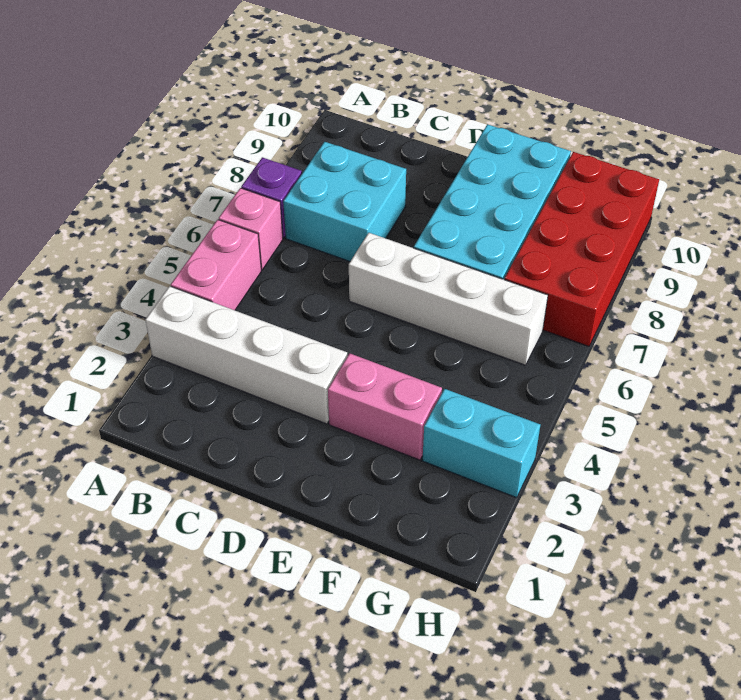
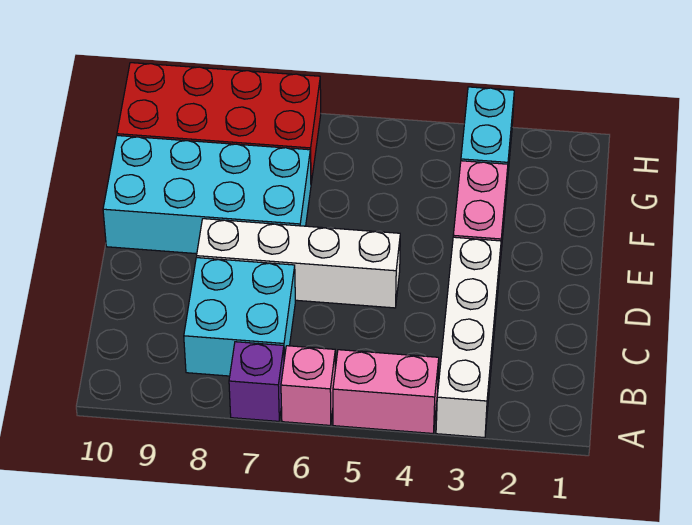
white brick D6:G6 level 1 -> white brick D5:D8 level 1

